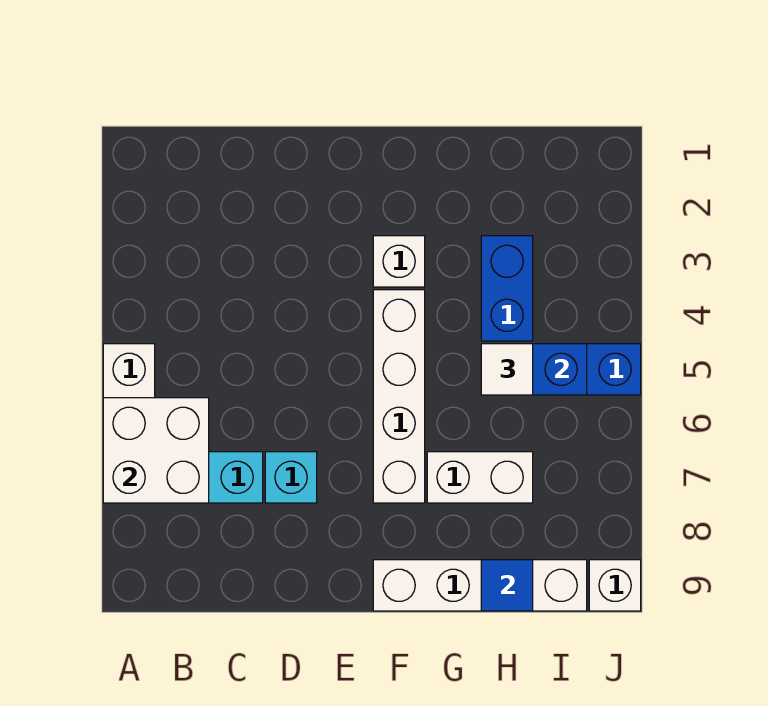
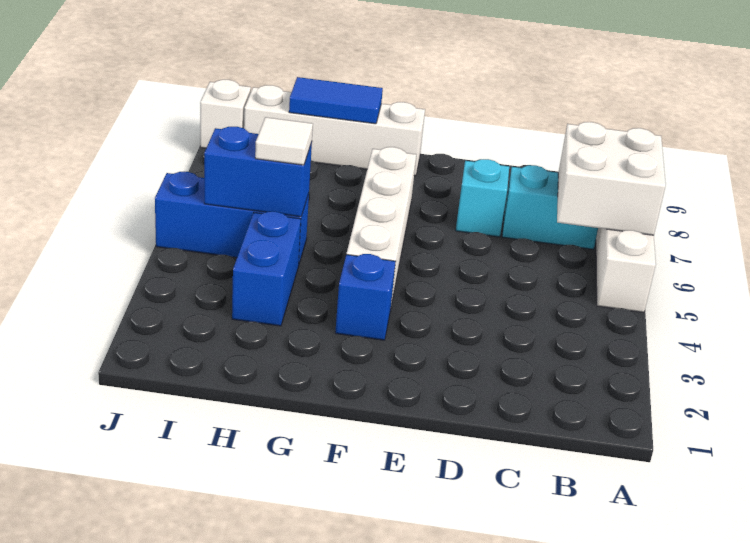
white brick F3 level 1 -> blue brick F3 level 1
white brick G7:H7 level 1 -> none
blue tile H9 level 2 -> blue tile G9:H9 level 2

